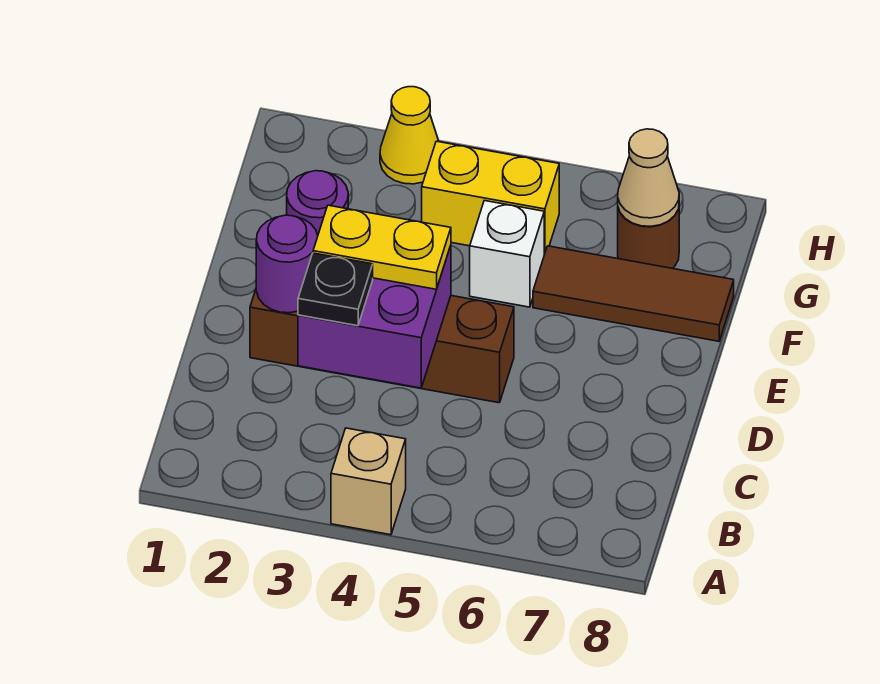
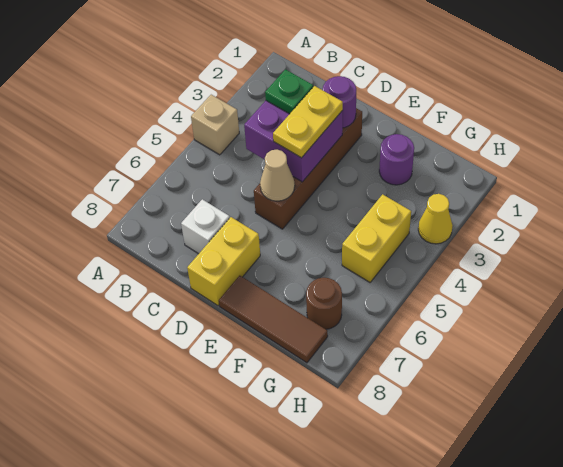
black plate C3 level 3 -> green plate C3 level 3
none -> yellow brick D7:D8 level 1
white brick F5 level 1 -> white brick C7 level 1
brown tile F6:F8 level 1 -> brown tile E8:G8 level 1
tan cone G7 level 2 -> tan cone D5 level 2

